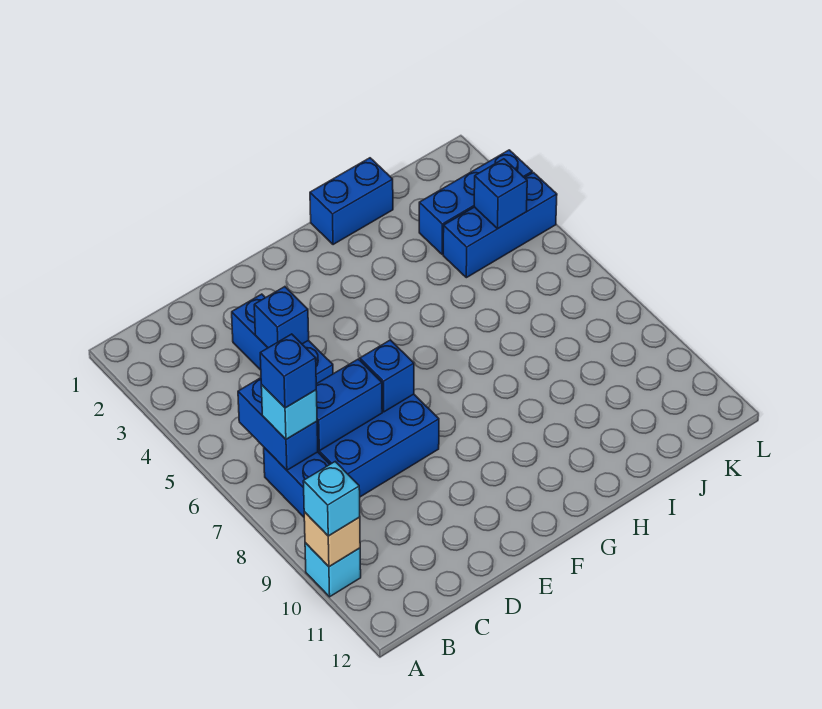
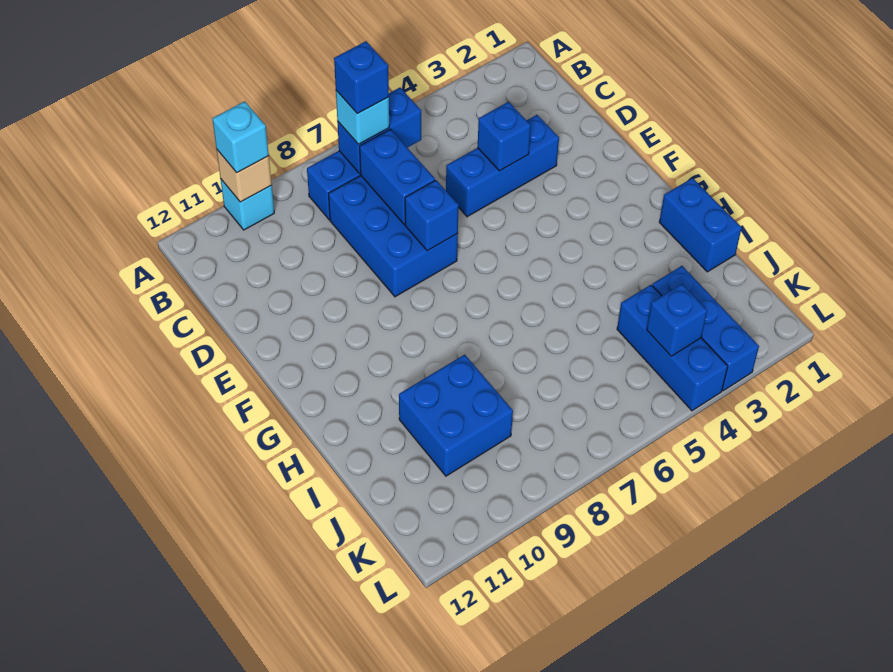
none -> blue brick I9:J10 level 1

